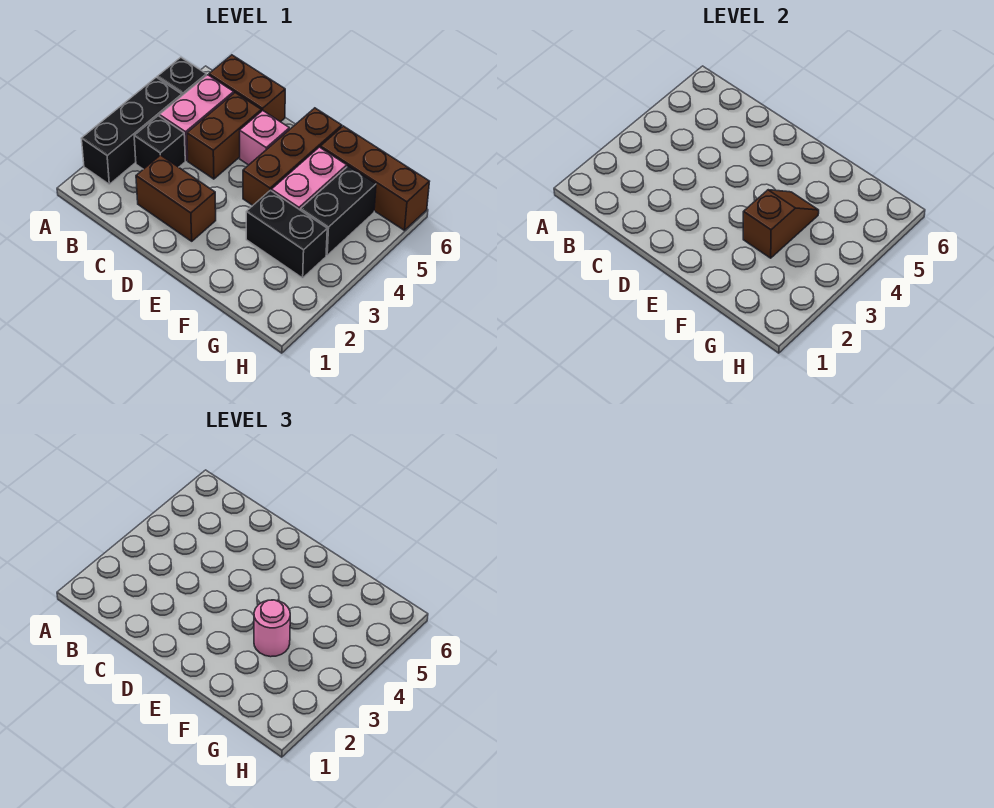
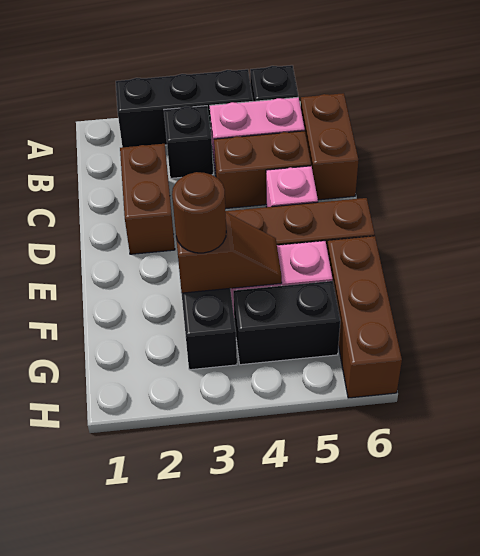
pink round brick F3 level 3 -> brown round brick F3 level 3

